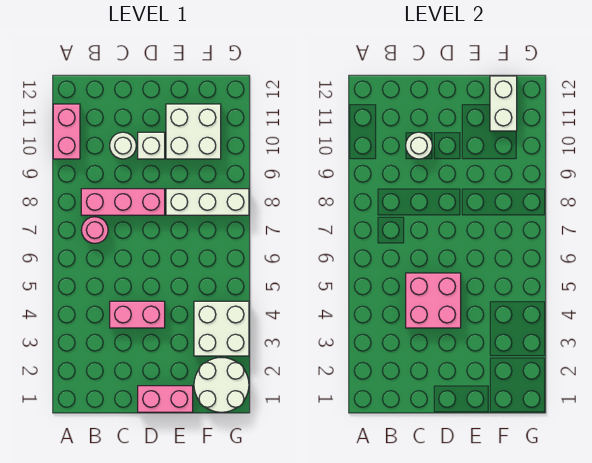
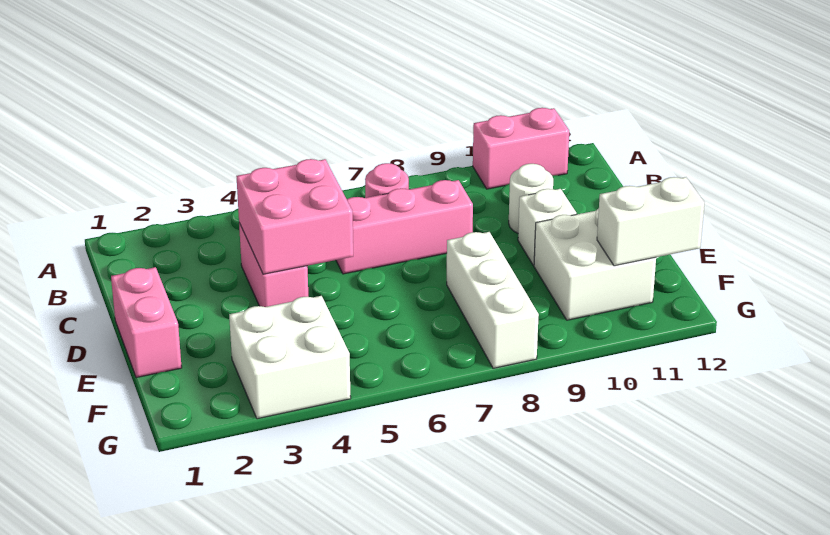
pink brick B8:D8 level 1 -> pink brick C6:C8 level 1
white round brick C10 level 2 -> none
white round brick F1:G2 level 1 -> none

